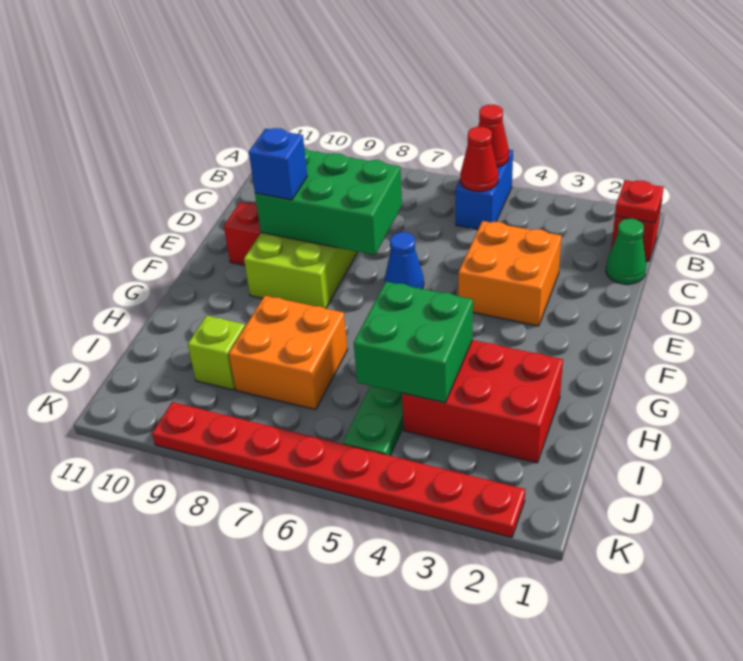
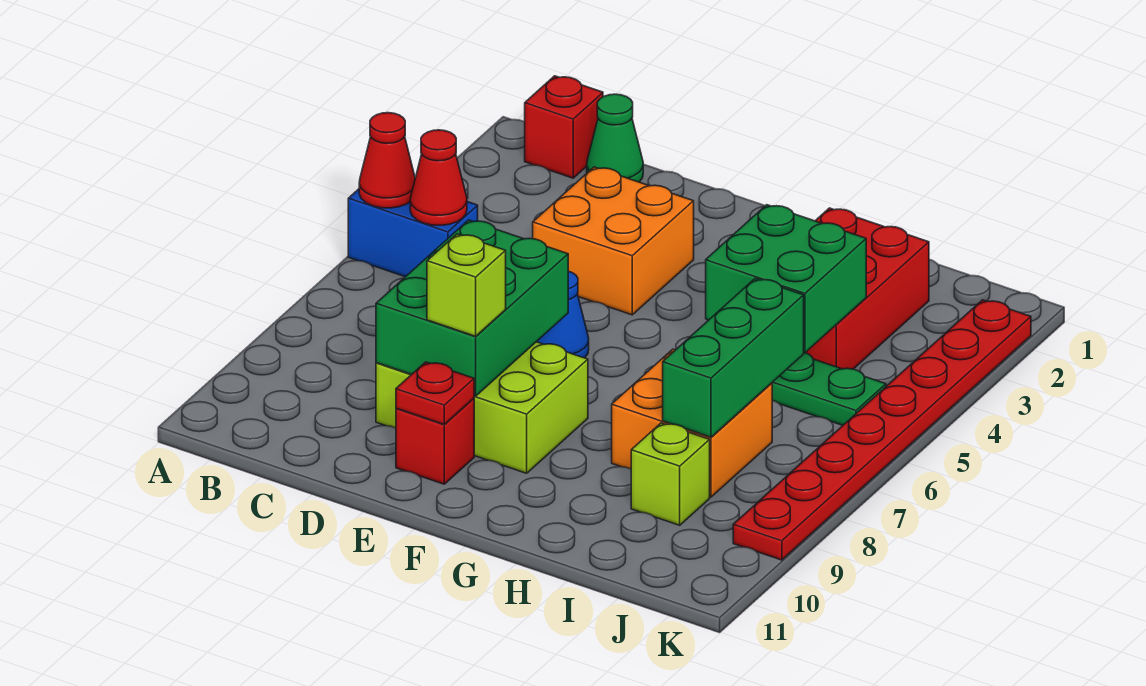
red plate B1 level 2 -> red plate E10 level 2
blue brick E9 level 3 -> lime brick E9 level 3
none -> green brick I6:I8 level 2

